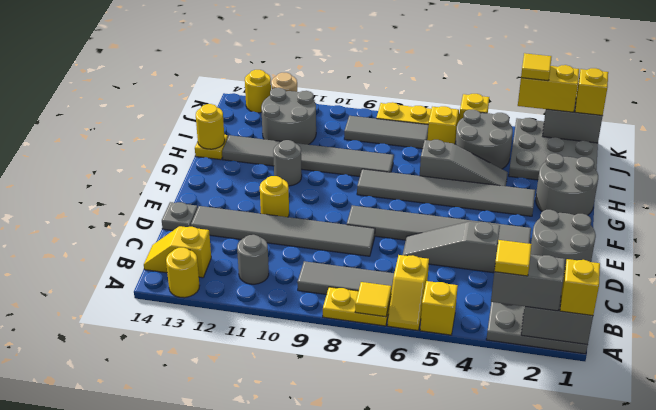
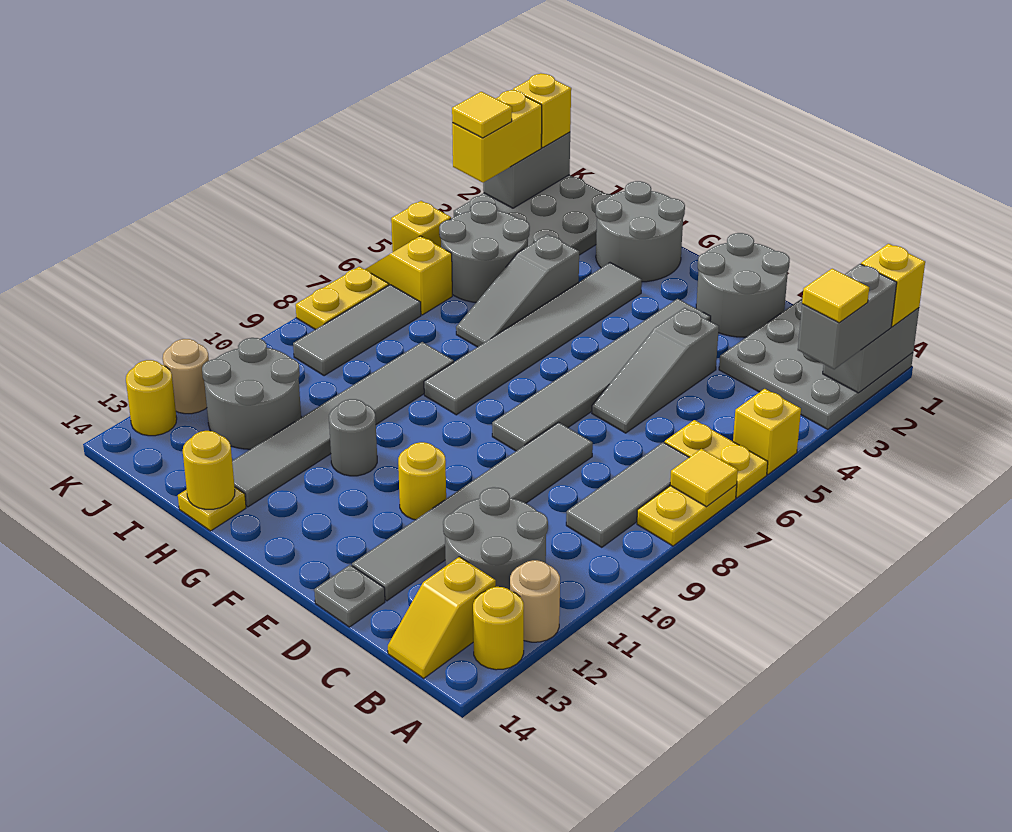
yellow slope A6:B6 level 1 top B -> yellow plate A6:B6 level 1
none -> tan round brick A12 level 1
grey round brick B11 level 1 -> grey round brick B11:C12 level 1
grey slope H4:H6 level 1 top 6 -> grey slope H4:H6 level 1 top 4

